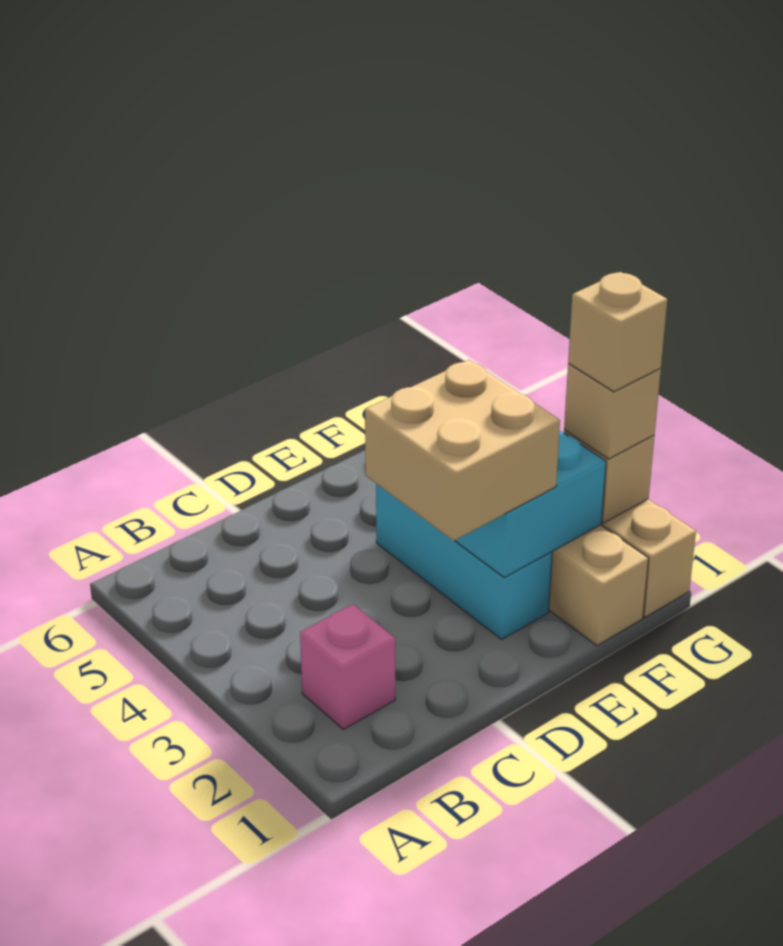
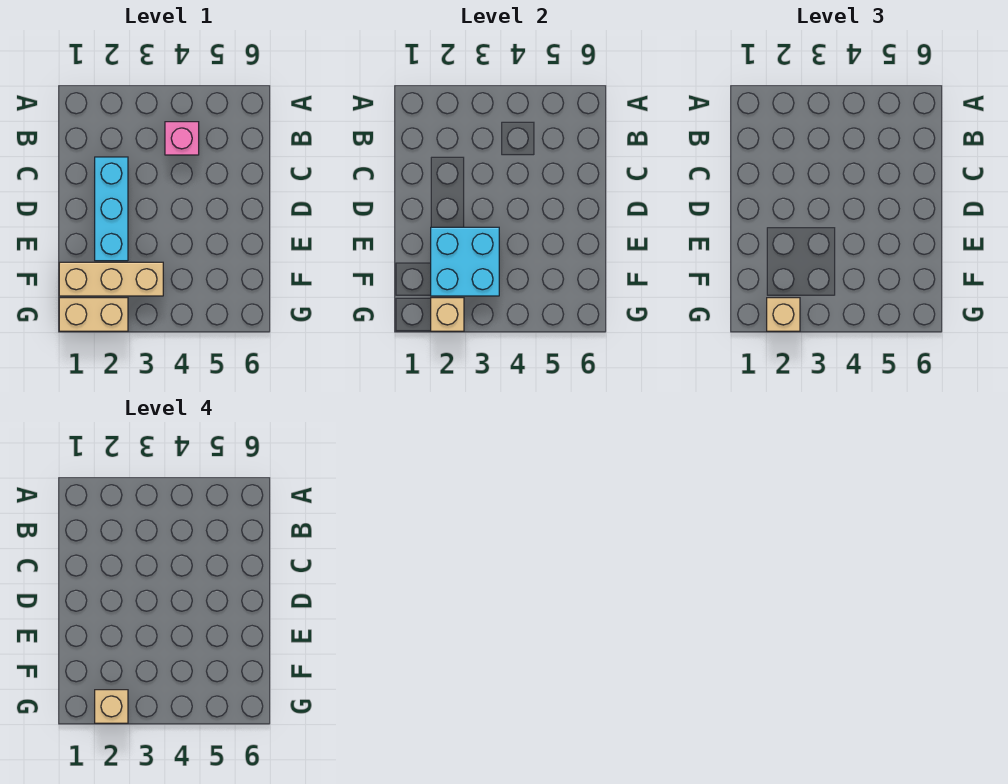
pink brick B2 level 1 -> pink brick B4 level 1
tan brick D2:E3 level 3 -> none
cyan brick E2:E4 level 1 -> cyan brick C2:E2 level 1

